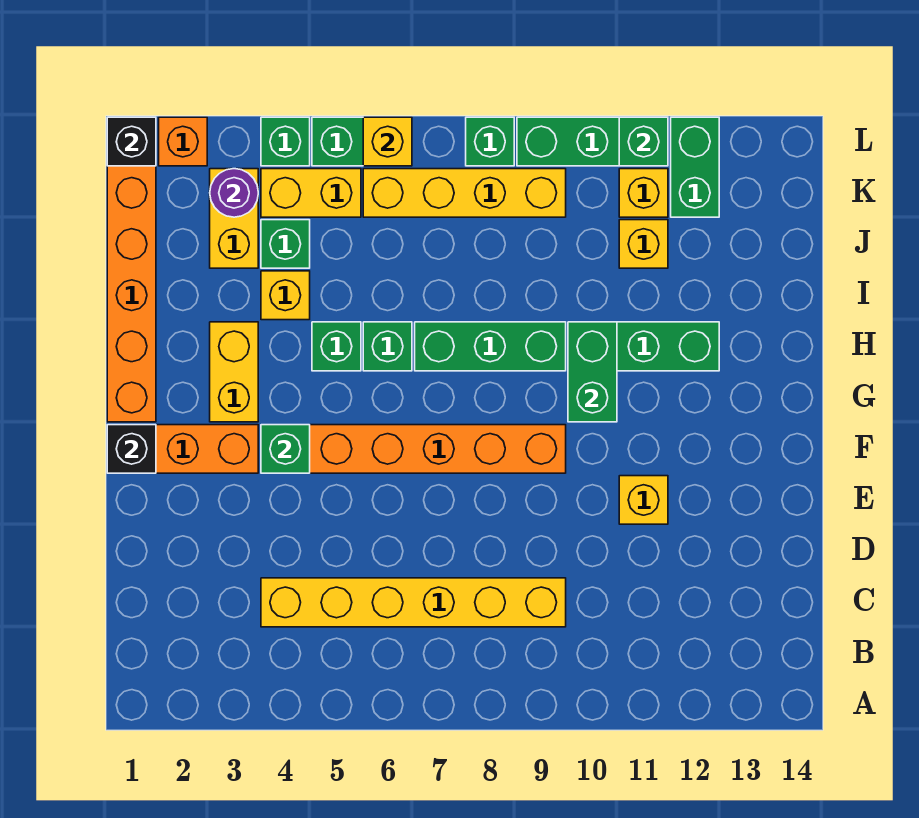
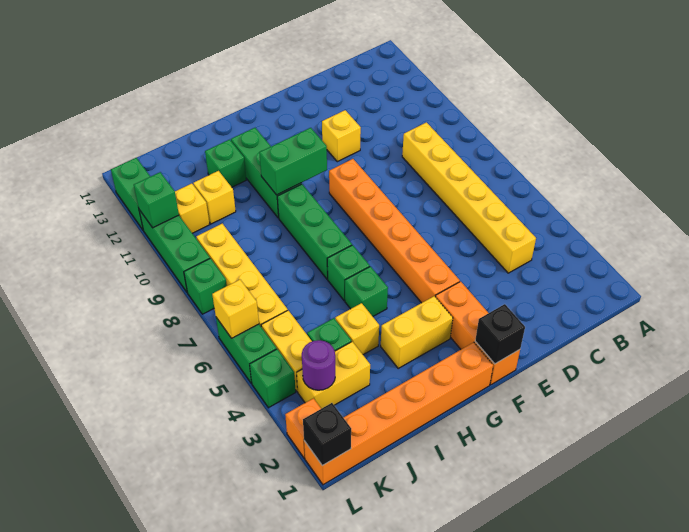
green brick F4 level 2 -> green brick I12 level 1
green brick K12:L12 level 1 -> green brick L12:L13 level 1

